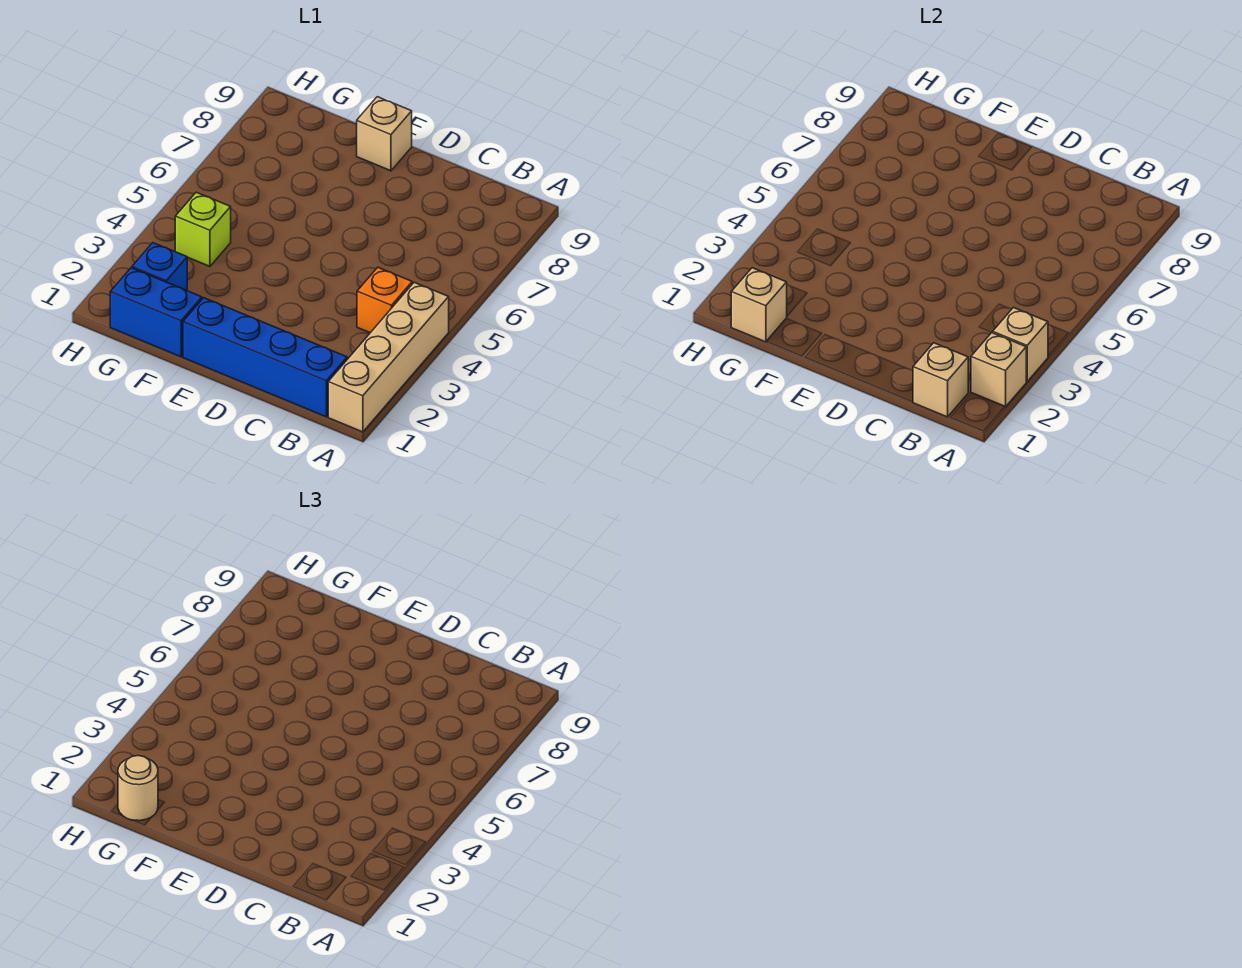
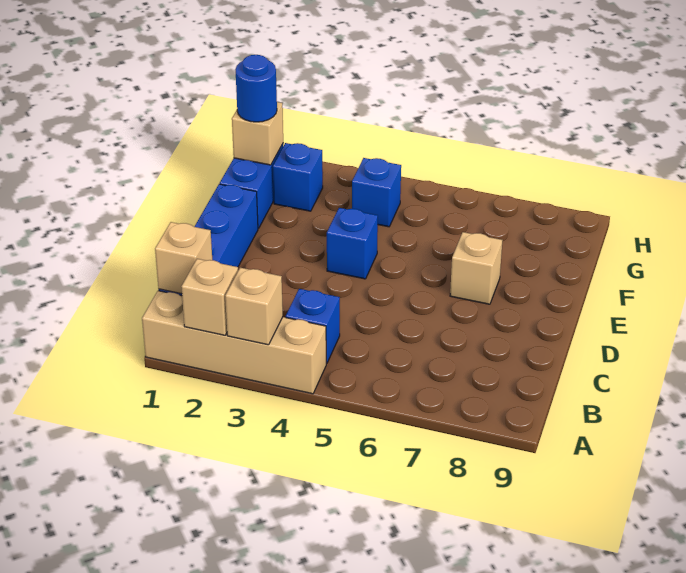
orange brick B4 level 1 -> blue brick B4 level 1
none -> blue brick E4 level 1
tan brick E9 level 1 -> tan brick E7 level 1
tan round brick G1 level 3 -> blue round brick G1 level 3
lime brick G4 level 1 -> blue brick G4 level 1

